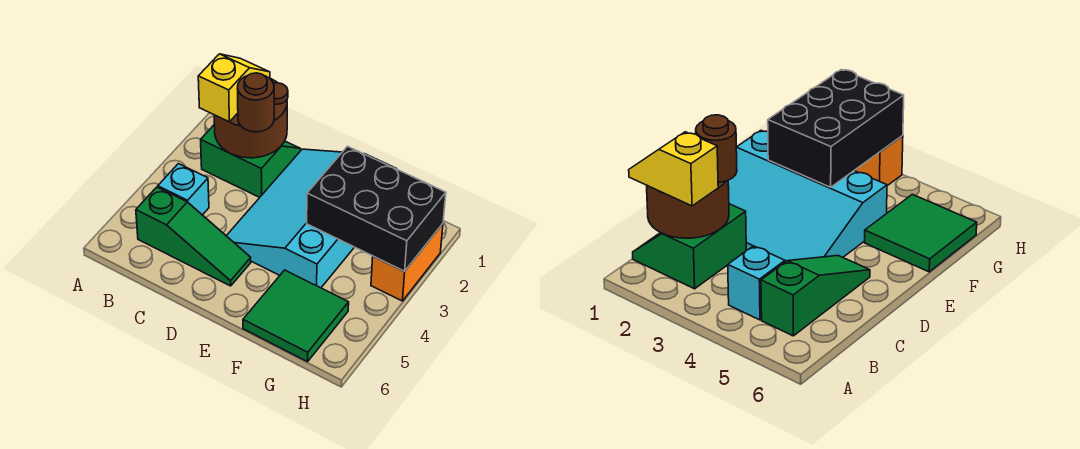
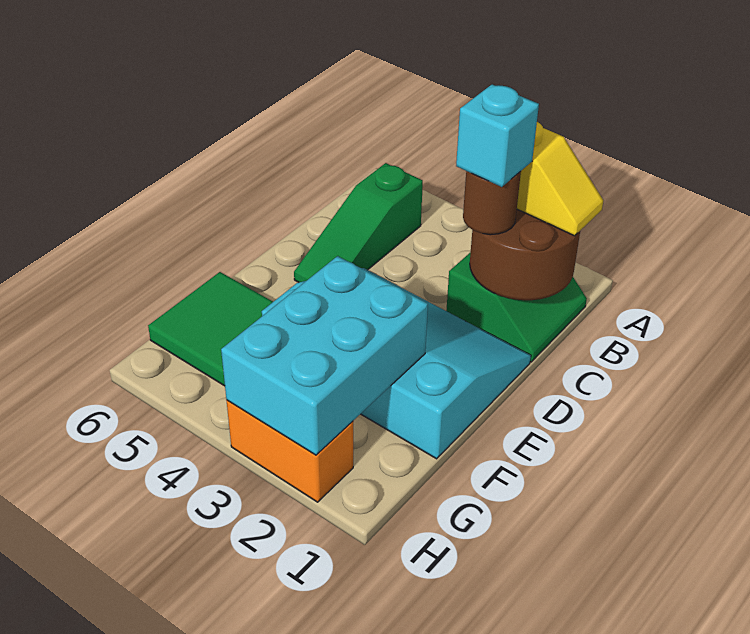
cyan brick B4 level 1 -> cyan brick C2 level 4
black brick F2:H3 level 2 -> cyan brick F2:H3 level 2

